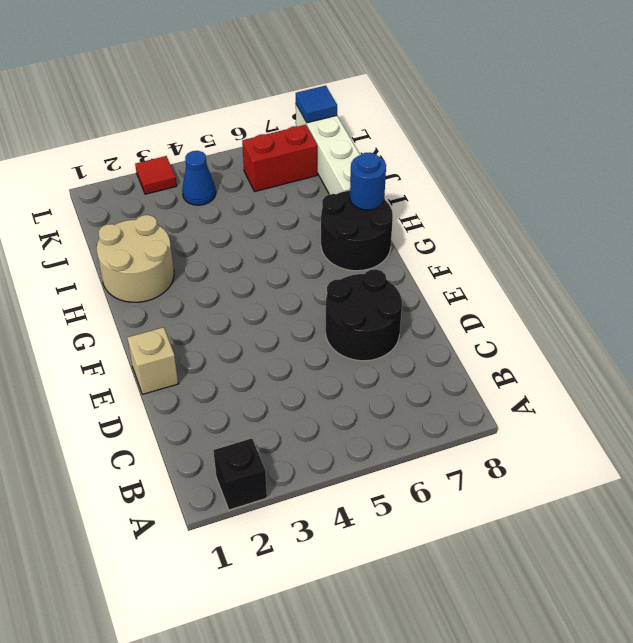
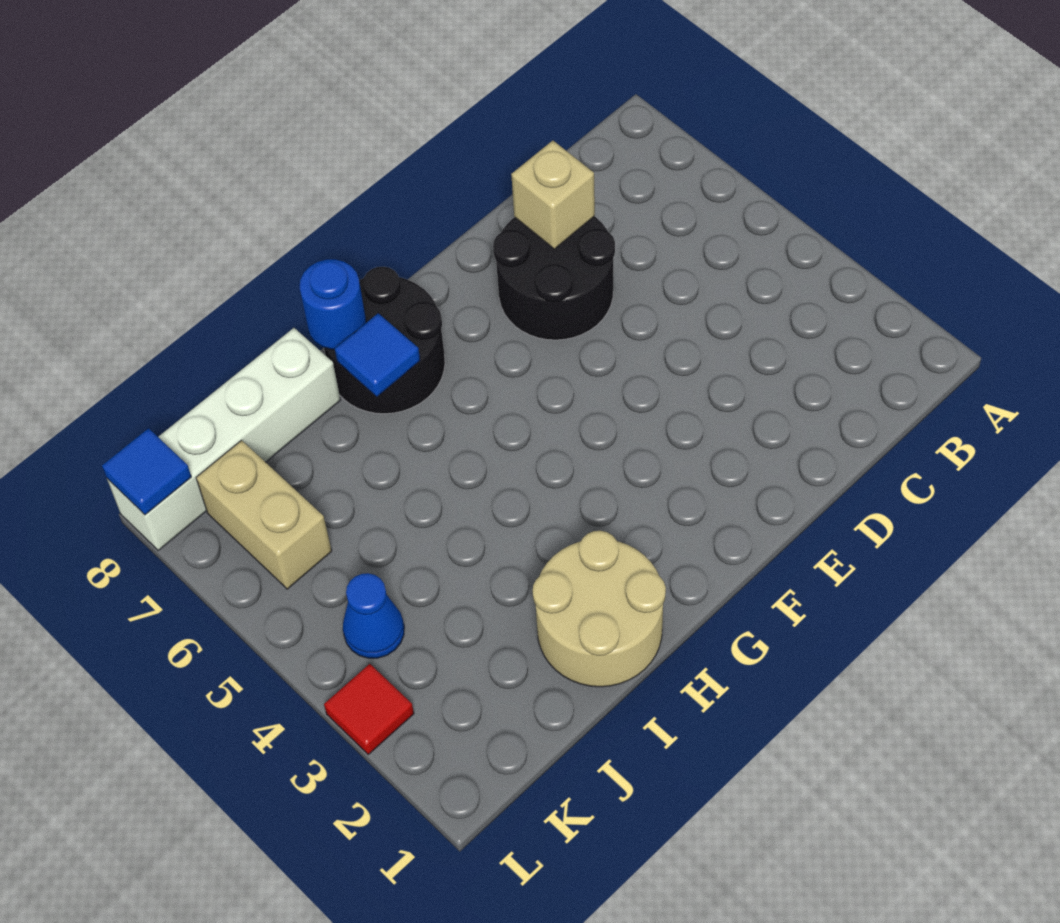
black brick A2 level 1 -> none
tan brick E1 level 1 -> tan brick D7 level 2
none -> blue tile H7 level 2
red brick K6:K7 level 1 -> tan brick K6:K7 level 1

